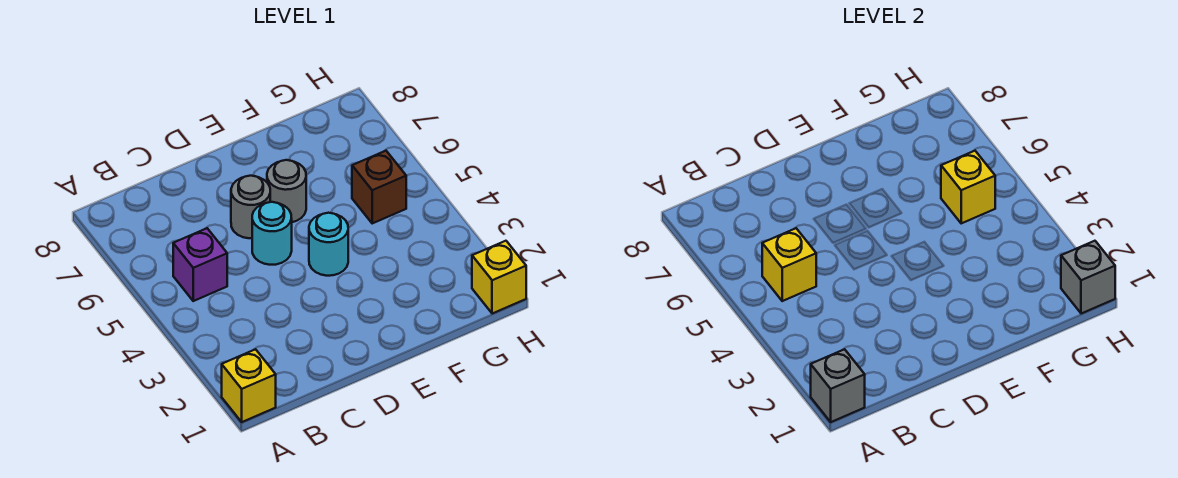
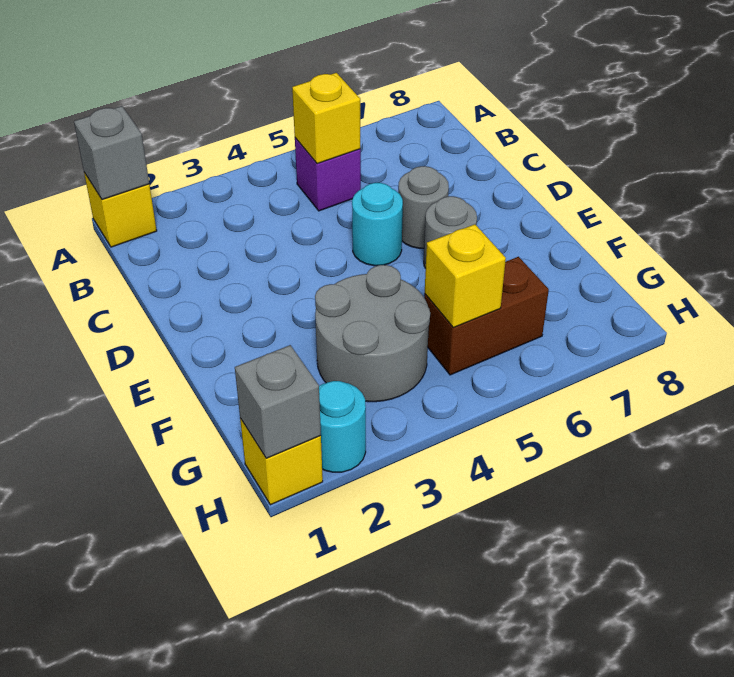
cyan round brick E4 level 1 -> cyan round brick H2 level 1
none -> grey round brick F3:G4 level 1
brown brick G5 level 1 -> brown brick G5:G6 level 1

